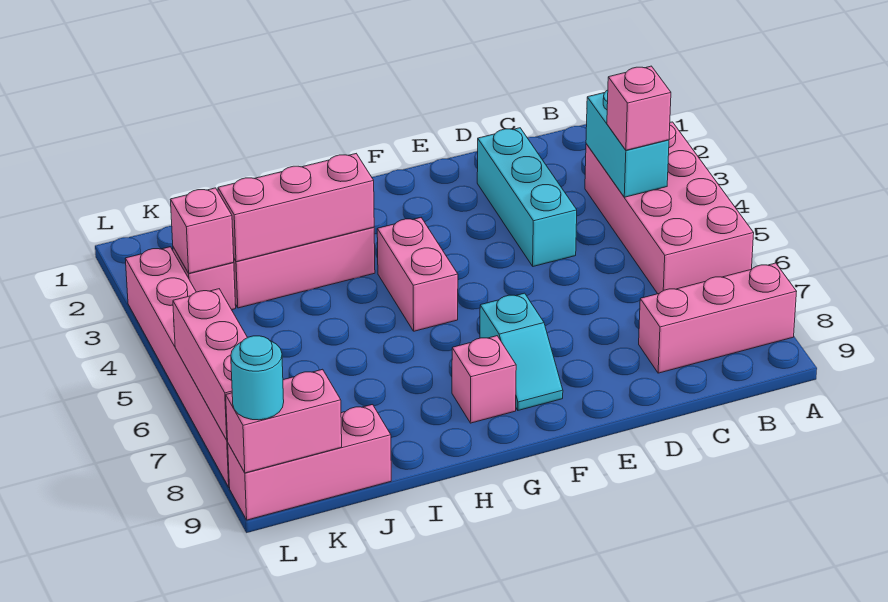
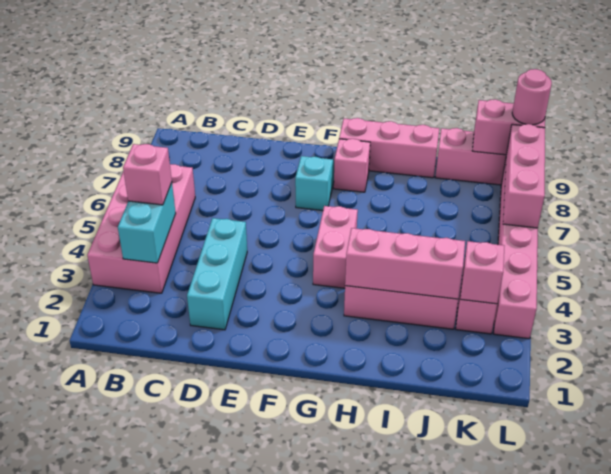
pink brick A8:C8 level 1 -> pink brick G9:I9 level 1
cyan round brick L9 level 3 -> pink round brick L9 level 3

